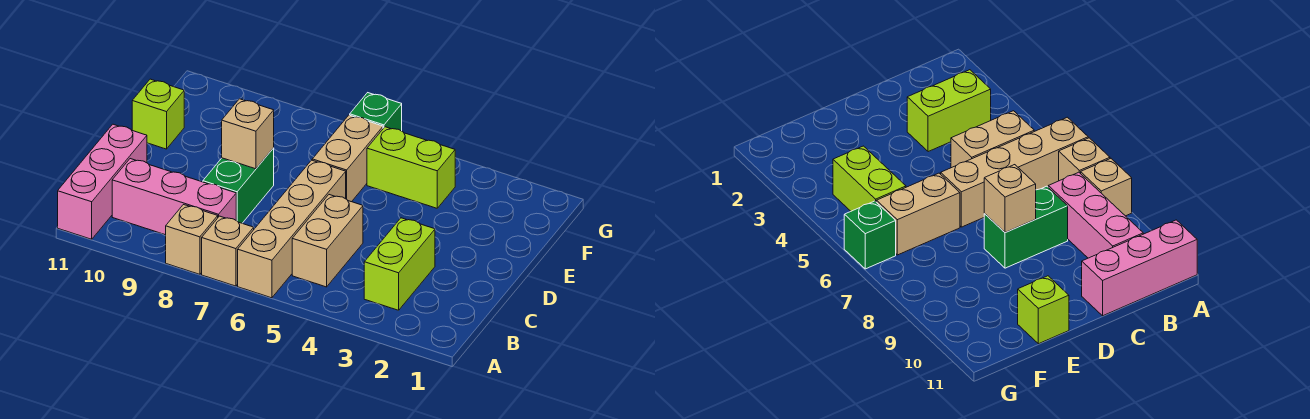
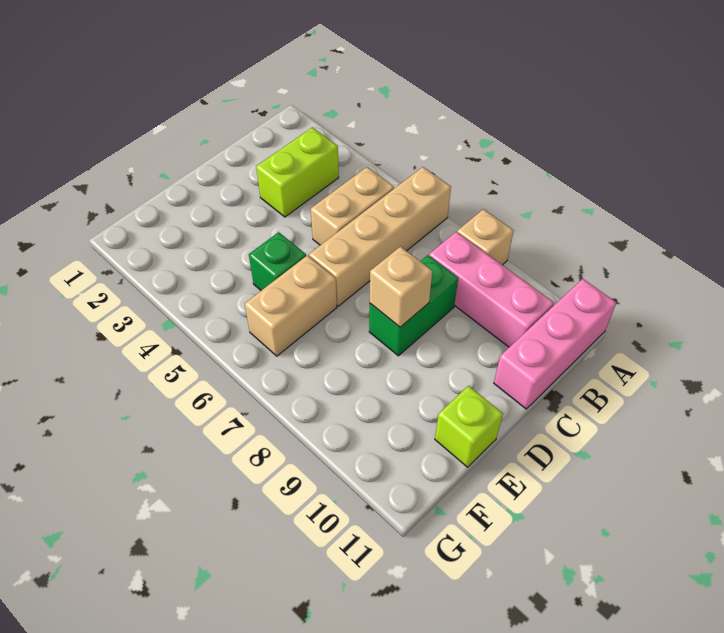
tan brick A7 level 1 -> none
lime brick F4:F5 level 1 -> none
green brick G6 level 1 -> green brick E5 level 1

